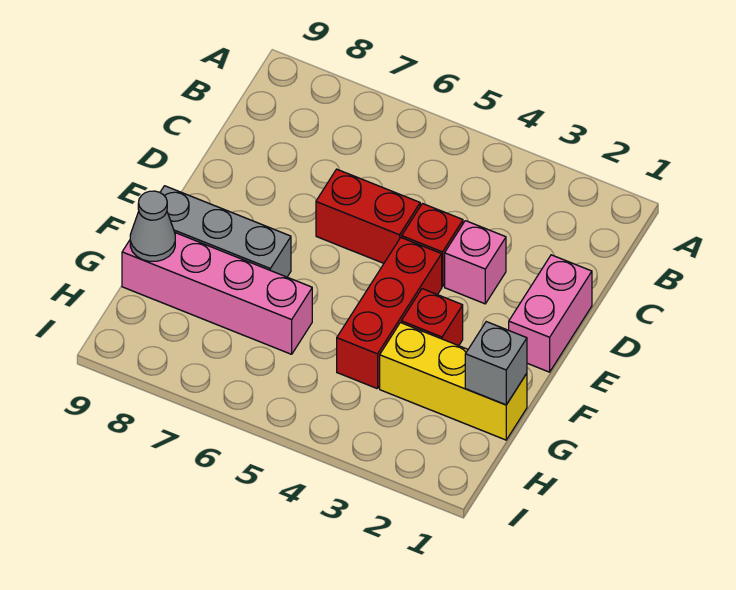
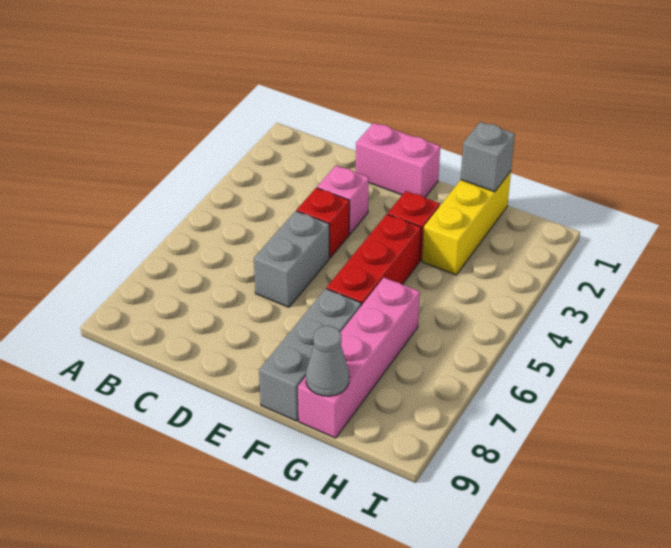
red brick D5:D6 level 1 -> grey brick D5:D6 level 1
red brick E4:G4 level 1 -> red brick F4:F6 level 1

